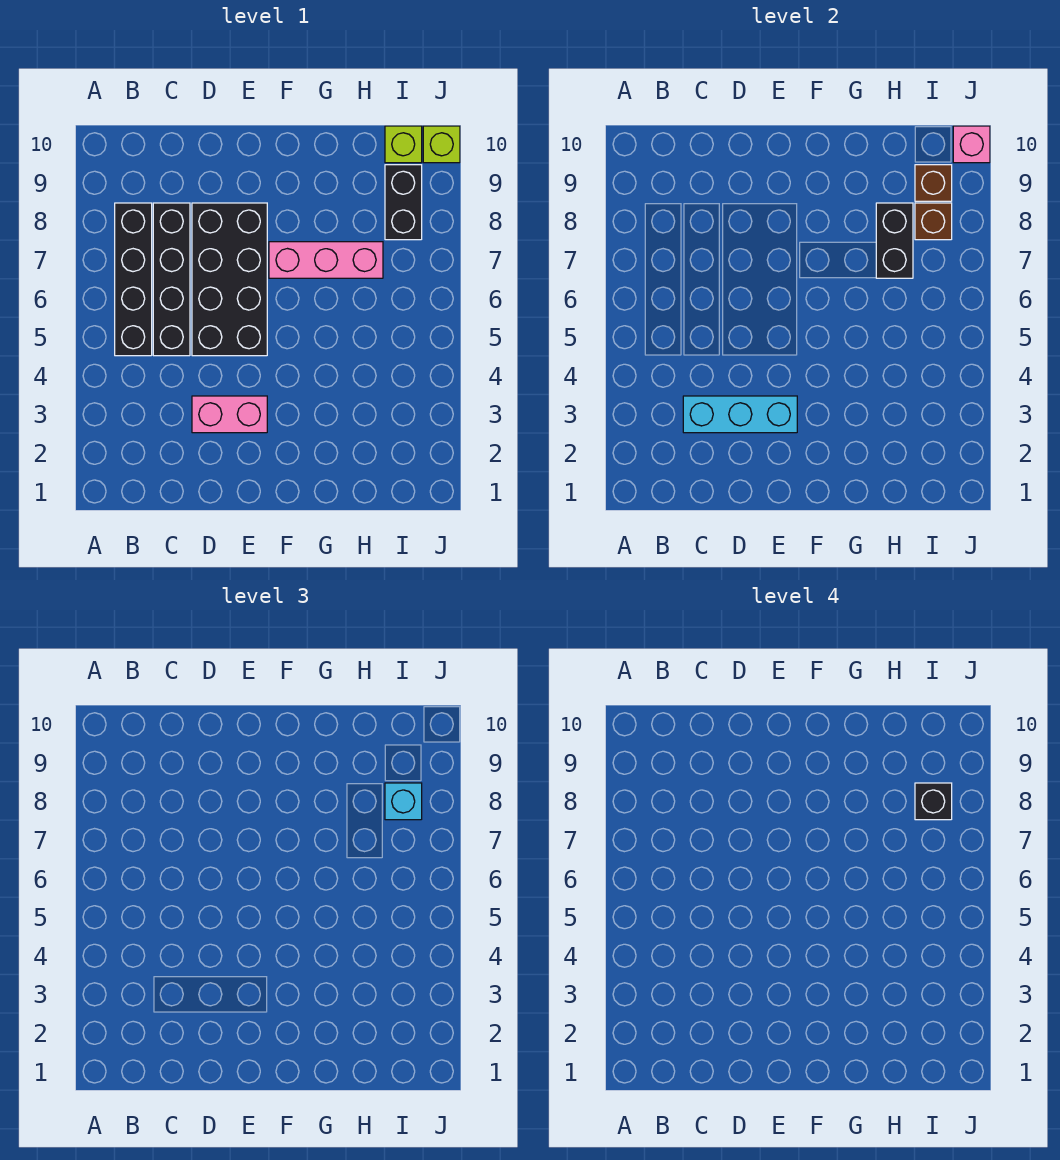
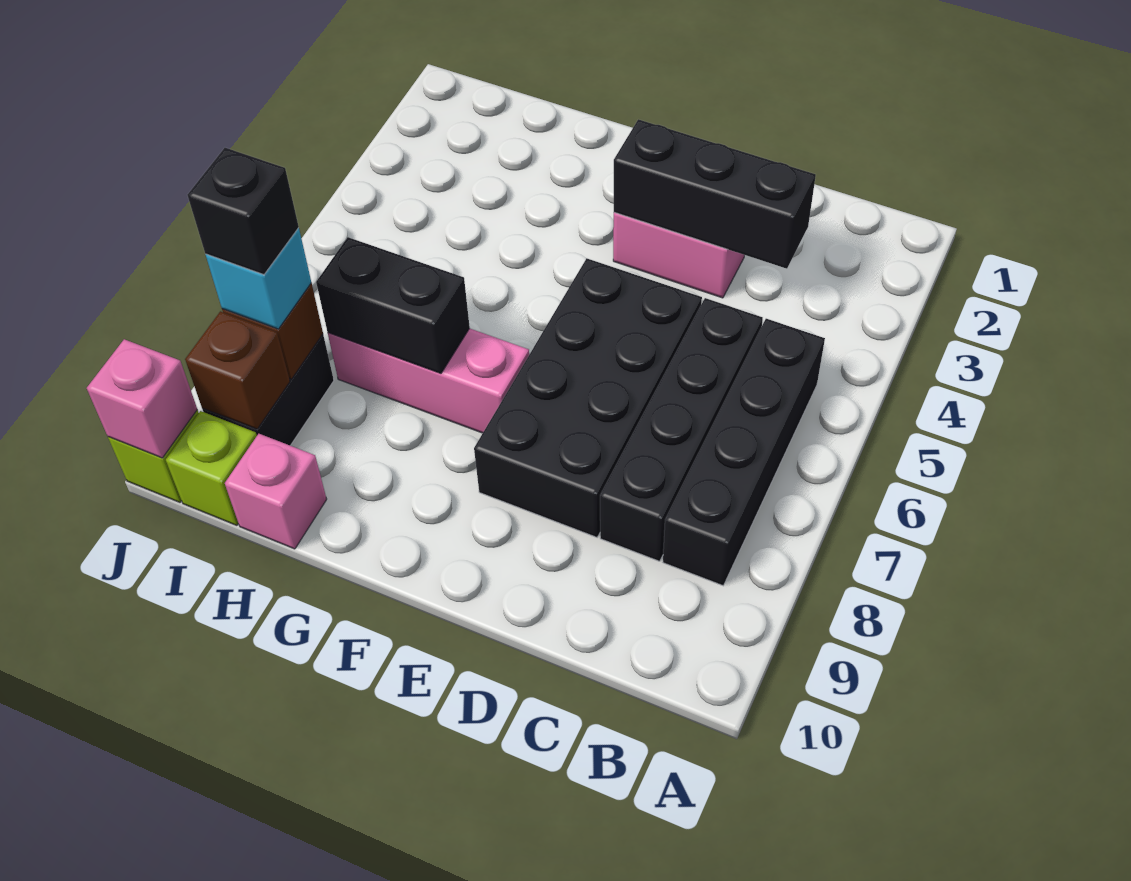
cyan brick C3:E3 level 2 -> black brick C3:E3 level 2
black brick H7:H8 level 2 -> black brick G7:H7 level 2
none -> pink brick H10 level 1

